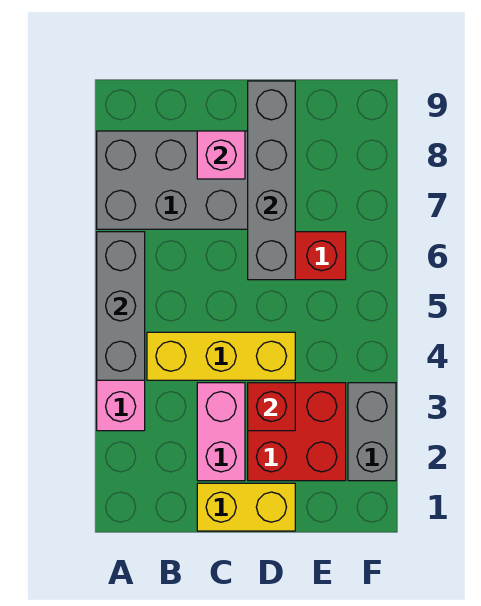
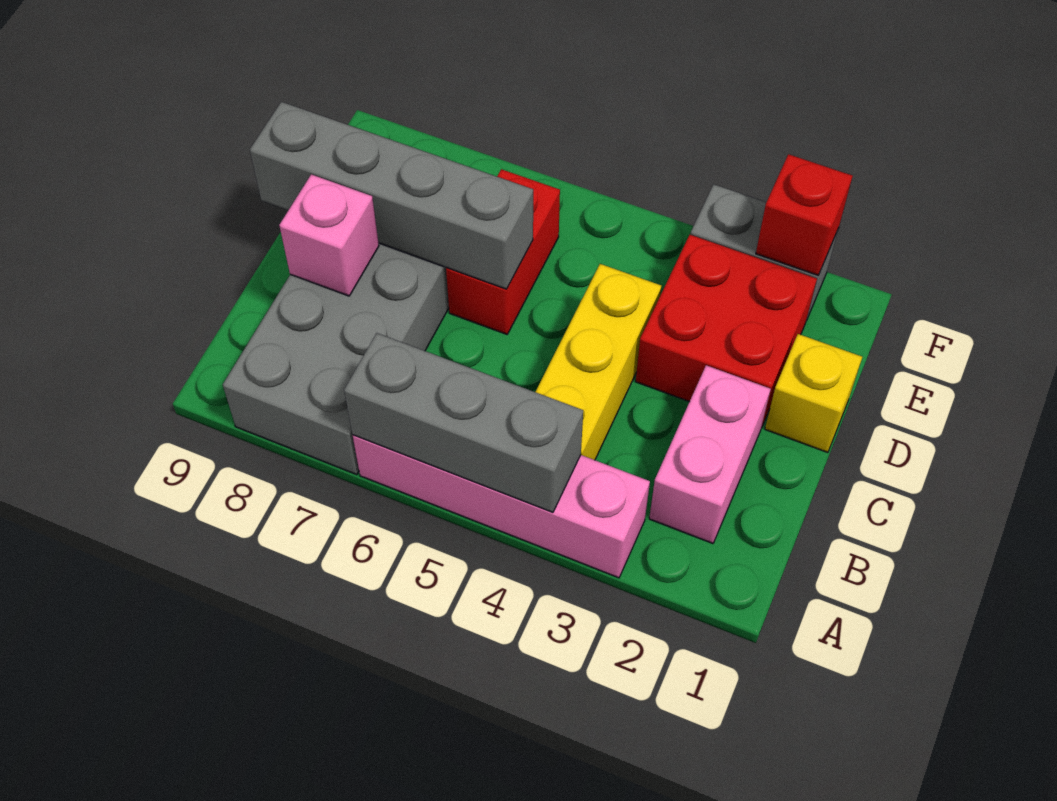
yellow brick C1:D1 level 1 -> yellow brick D1 level 1
pink brick C2:C3 level 1 -> pink brick B2:C2 level 1
red brick D3 level 2 -> red brick F2 level 2

